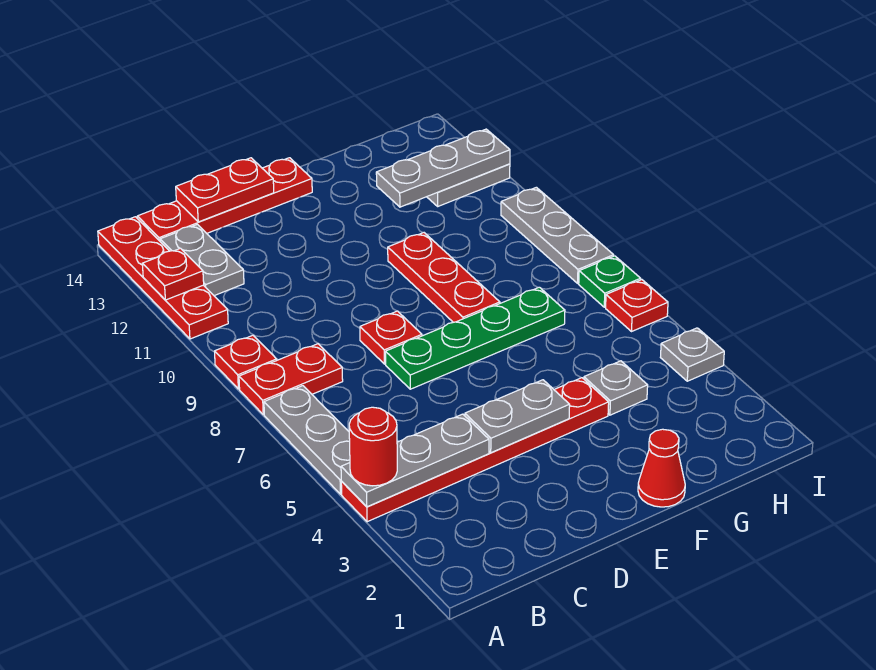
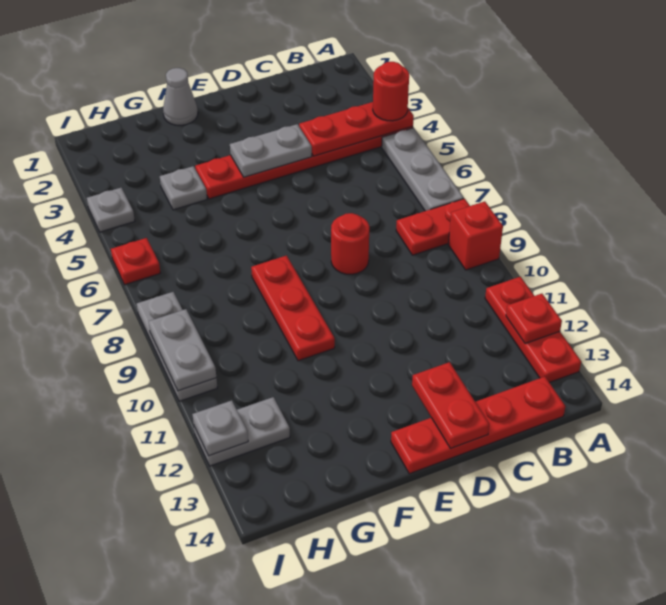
grey plate A4:C4 level 2 -> red plate A4:C4 level 2
red plate A9 level 1 -> red brick A9 level 1
red plate A11:A14 level 1 -> red plate A11:A13 level 1
grey plate B12:B13 level 1 -> grey plate I9:I10 level 2
red plate C14:D14 level 2 -> red plate D13:D14 level 2
green plate D7:G7 level 1 -> none
red plate D8 level 1 -> red round brick D8 level 1
red cone F1 level 1 -> grey cone F1 level 1
grey plate G12:I12 level 2 -> grey plate I12 level 2
green plate I7 level 1 -> none

